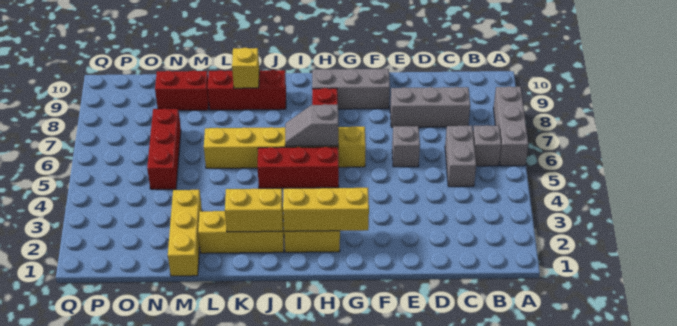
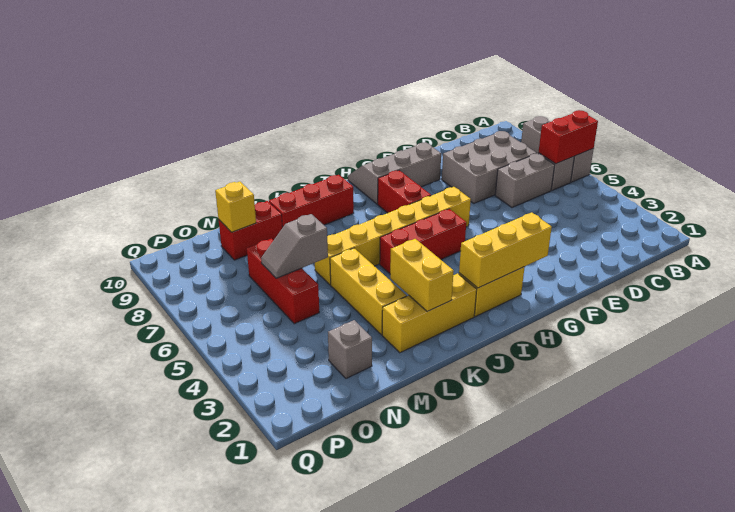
none -> red brick A6:B6 level 2
grey brick C5:C6 level 1 -> grey brick C6:D6 level 1
grey brick C8:E8 level 1 -> grey brick C7:E8 level 1
grey brick E6 level 1 -> grey brick N2 level 1
grey slope H6:I6 level 2 top H -> grey slope M6:N6 level 2 top M
yellow brick J2:K2 level 2 -> yellow brick K2:K3 level 2
yellow brick K9 level 2 -> yellow brick N9 level 2
yellow brick M1:M3 level 1 -> yellow brick L3:L5 level 1

